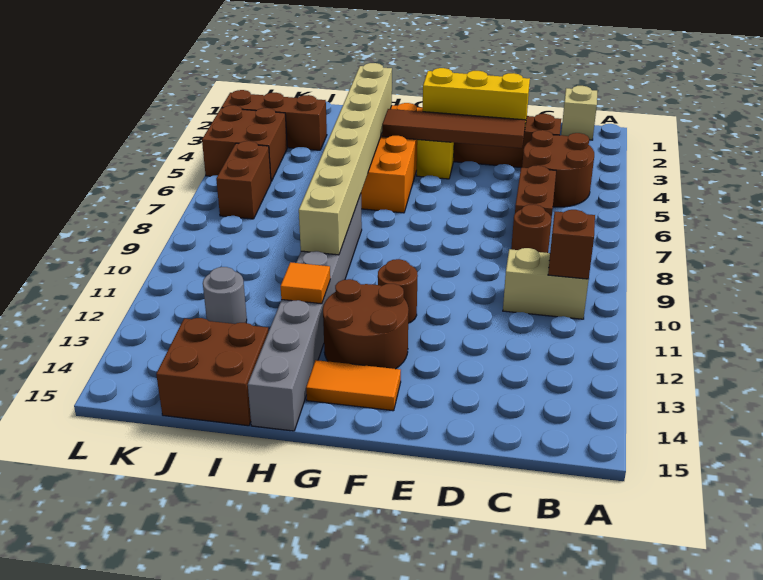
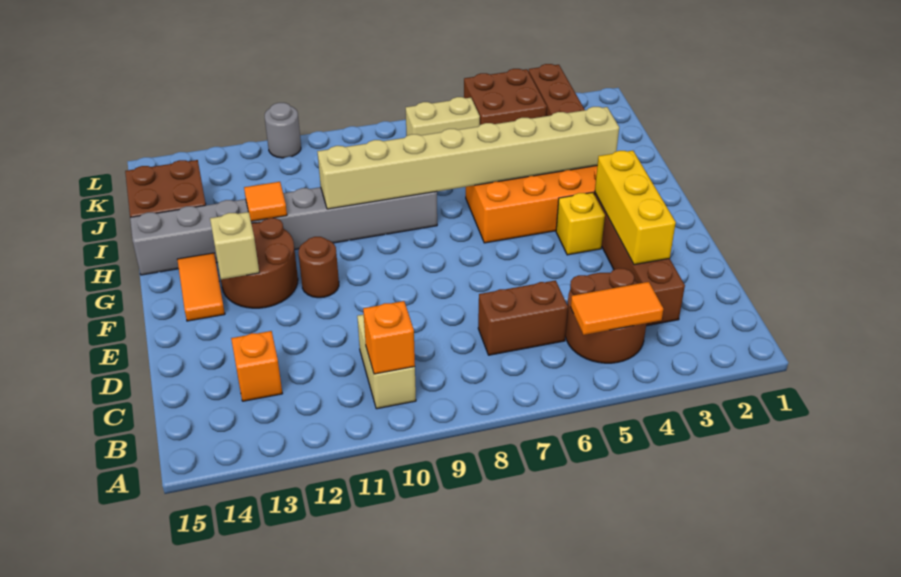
tan brick B1 level 1 -> tan brick F13 level 2
none -> orange tile B4:B5 level 2
brown brick B10 level 2 -> orange brick B10 level 2
brown round brick C8 level 1 -> none
none -> orange brick C13 level 1
brown tile D4:G4 level 2 -> none
grey round brick J12 level 1 -> grey round brick L11 level 1
brown brick K6:K7 level 1 -> tan brick K6:K7 level 1

